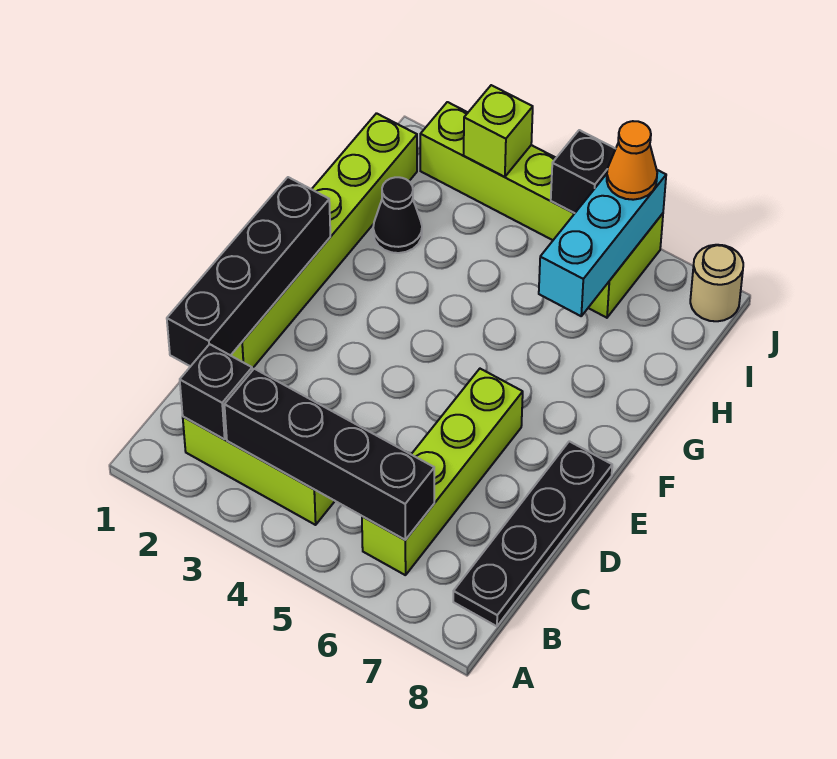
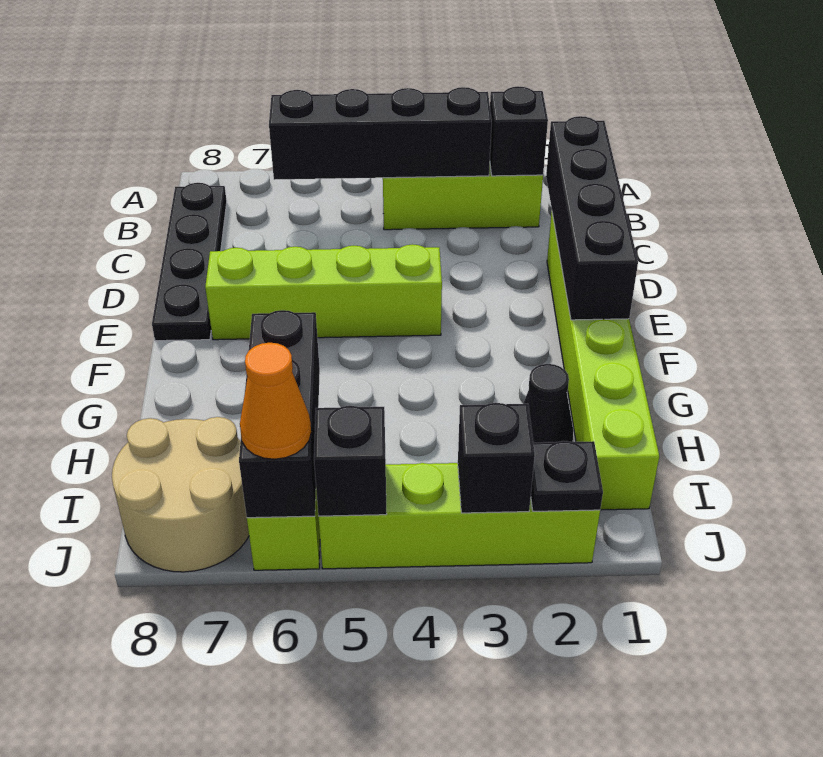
lime brick B6:E6 level 1 -> lime brick E4:E7 level 1
cyan brick H6:J6 level 2 -> black brick H6:J6 level 2
none -> black plate J2 level 2
lime brick J3 level 2 -> black brick J3 level 2
tan round brick J8 level 1 -> tan round brick I7:J8 level 1

